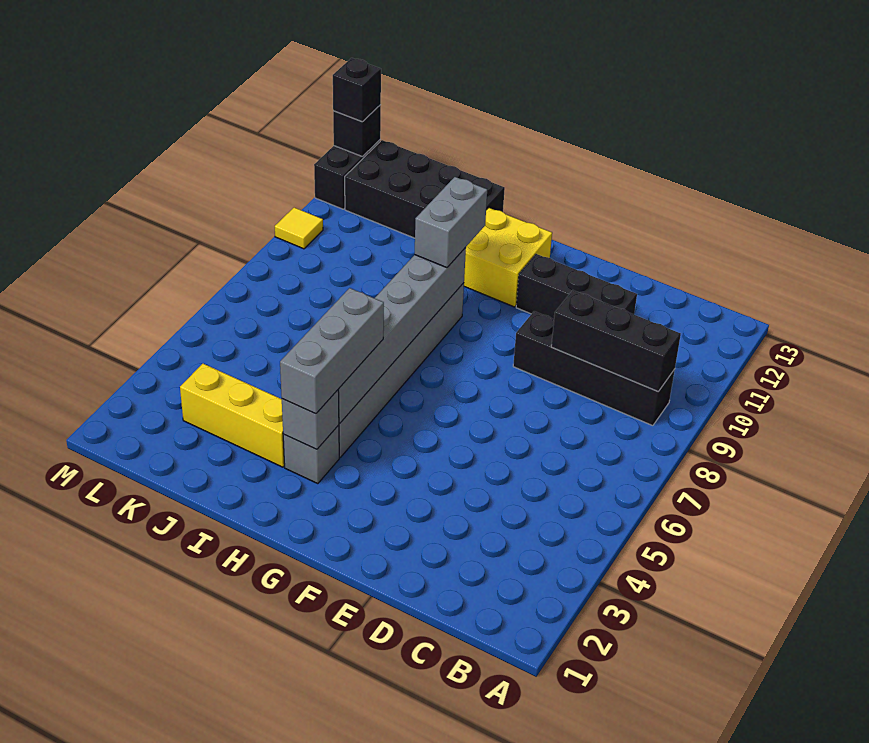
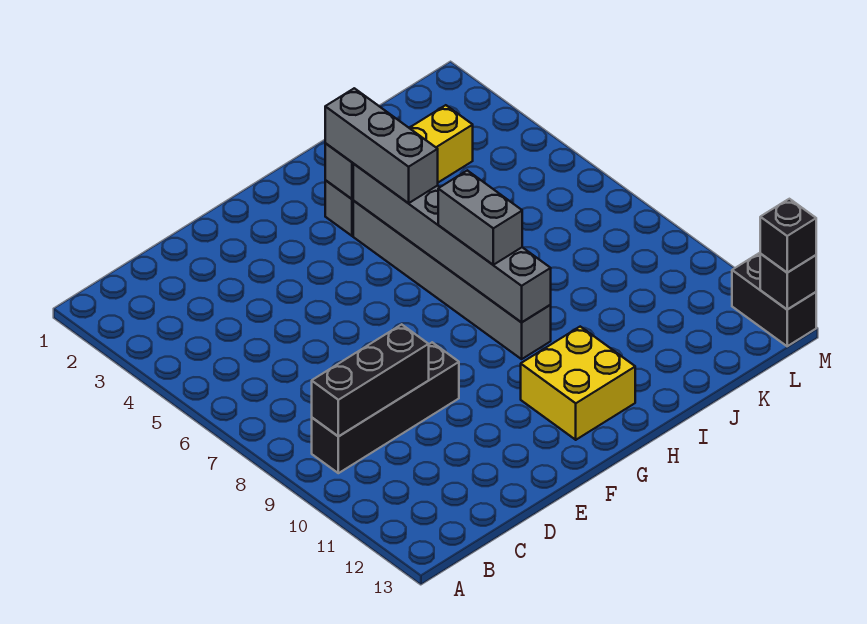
black brick D11:F11 level 1 -> none
grey brick H9:H10 level 3 -> grey brick H7:H8 level 3
black brick I12:L13 level 1 -> none
yellow tile M10 level 1 -> none

